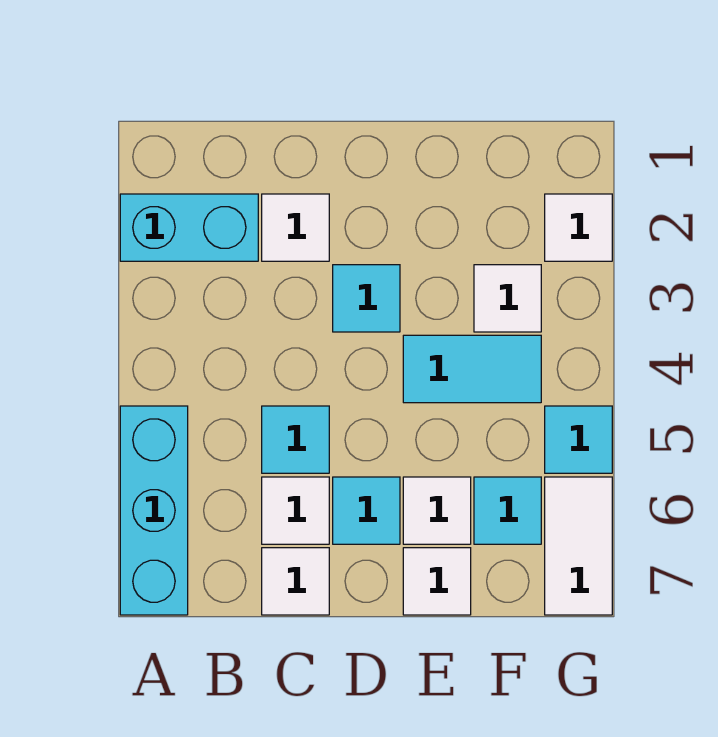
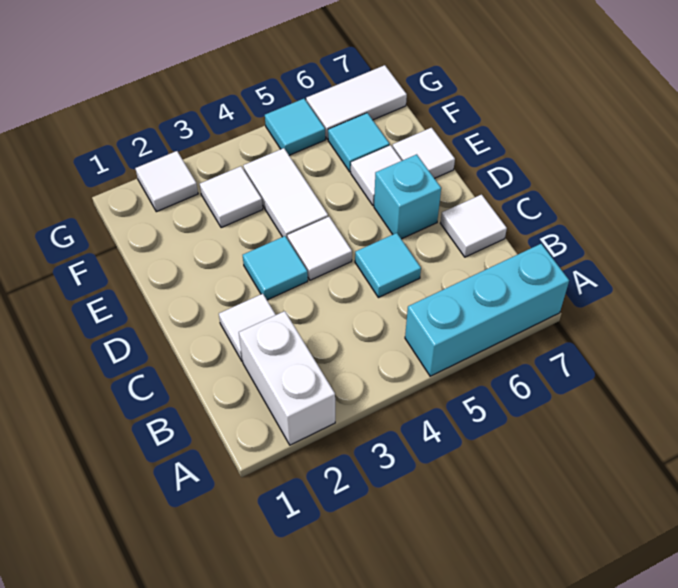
cyan brick A2:B2 level 1 -> white brick A2:B2 level 1
white tile C6 level 1 -> white tile D4 level 1
cyan tile D6 level 1 -> cyan brick D6 level 1
cyan tile E4:F4 level 1 -> white tile E4:F4 level 1

